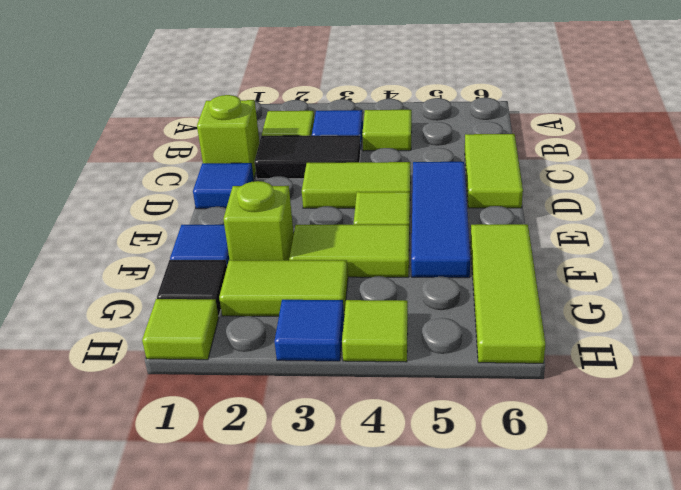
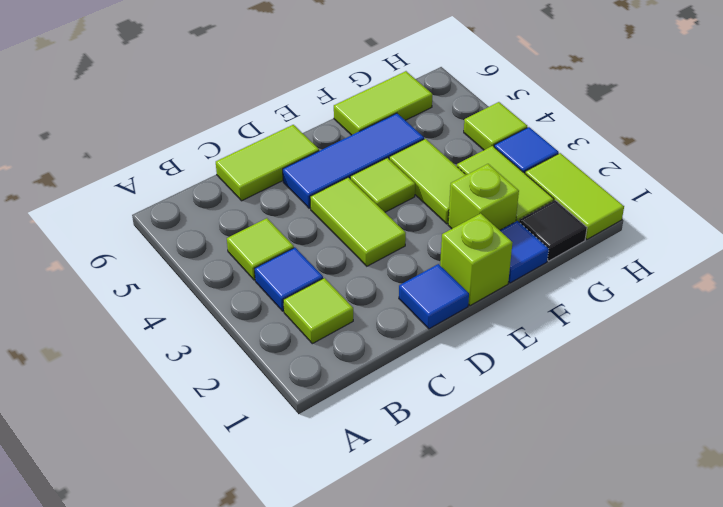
lime brick C1 level 1 -> lime brick E1 level 1
black tile C2:C3 level 1 -> none
lime tile F6:H6 level 1 -> lime tile F6:G6 level 1
lime tile H1 level 1 -> lime tile H1:H2 level 1

